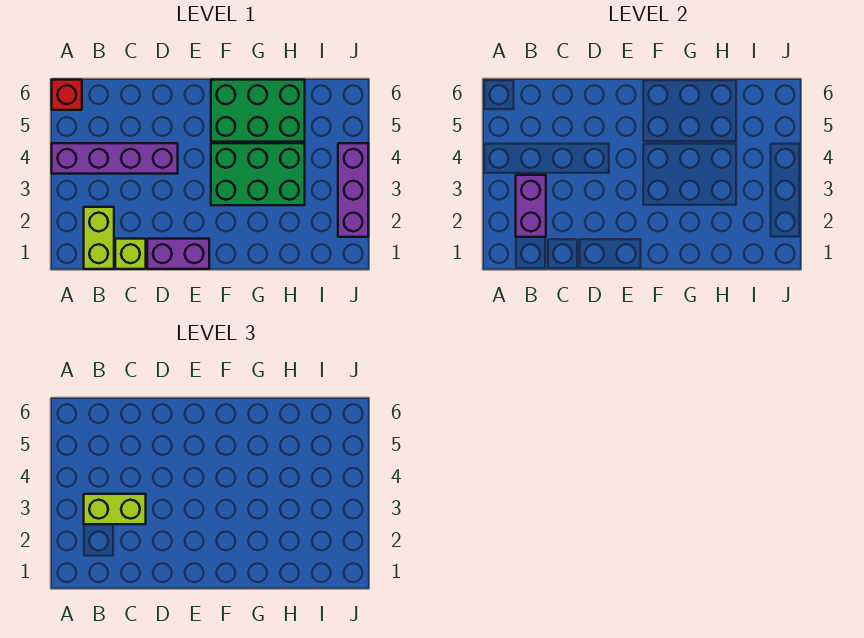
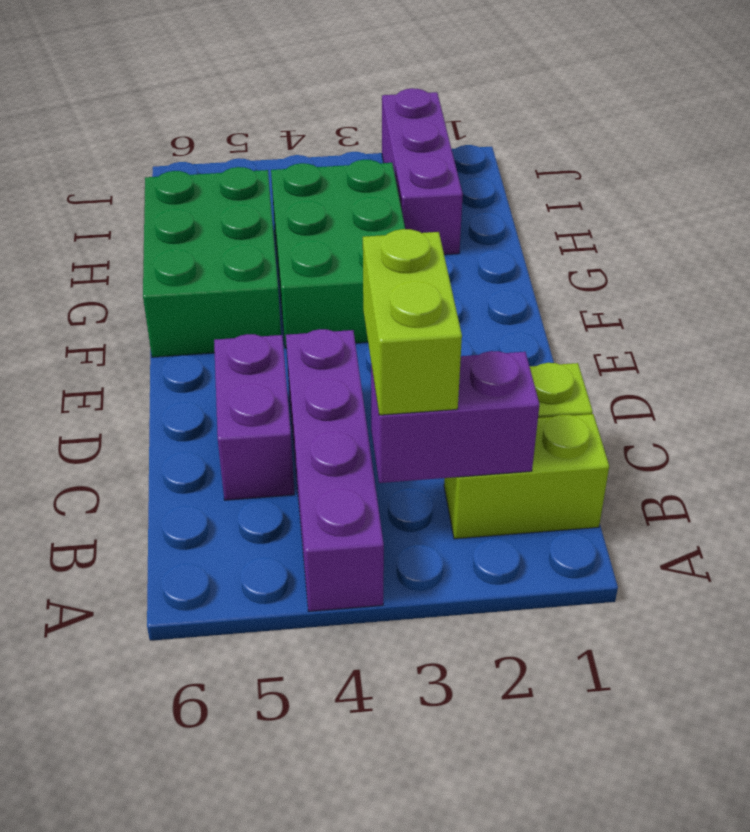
red brick A6 level 1 -> none
purple brick D1:E1 level 1 -> purple brick C5:D5 level 1
purple brick J2:J4 level 1 -> purple brick H2:J2 level 1

